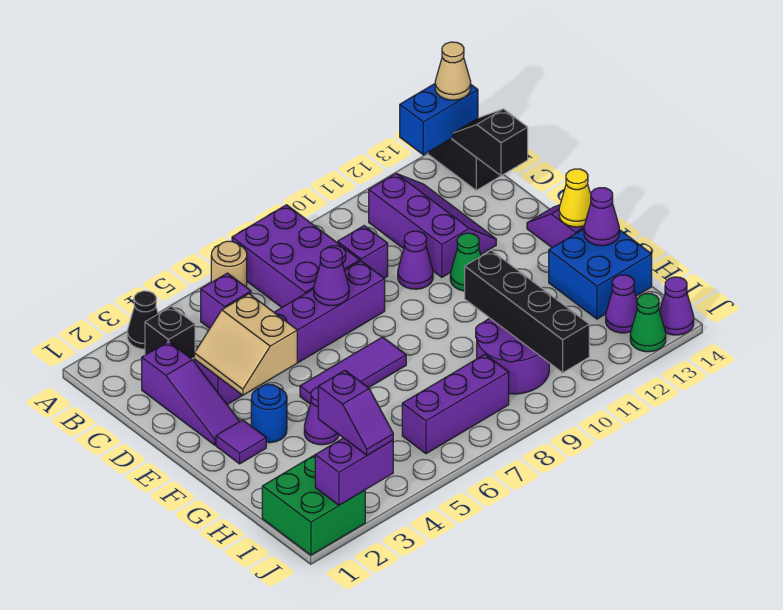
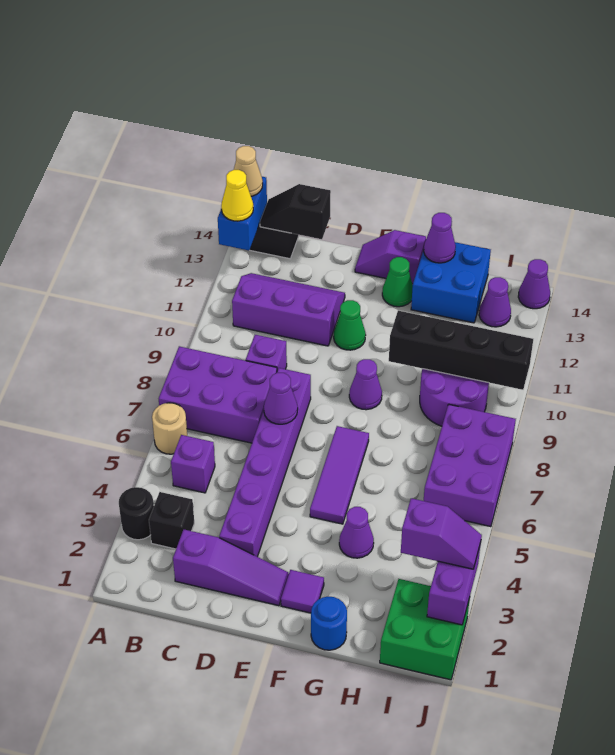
black cone A3 level 1 -> black round brick A3 level 1
tan slope D3:E4 level 2 top 4 -> none
purple cone D10 level 1 -> purple cone F9 level 1
blue round brick F3 level 1 -> blue round brick G1 level 1
yellow cone F14 level 2 -> yellow cone A13 level 3
purple brick I6:I8 level 1 -> purple brick I6:J8 level 1
green cone J13 level 1 -> green cone F13 level 1

